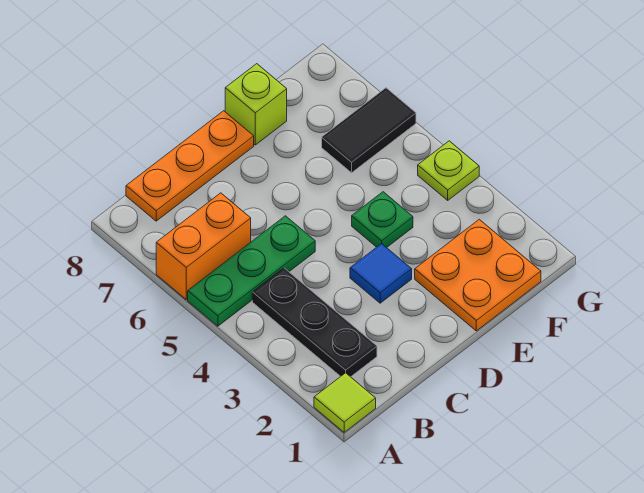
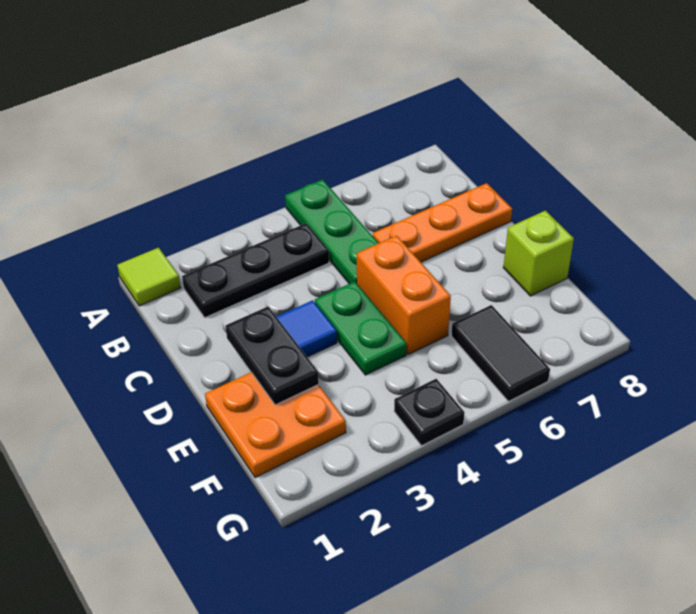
orange brick A6:B6 level 1 -> orange brick D5:E5 level 1
orange plate B8:D8 level 1 -> orange plate C6:C8 level 1
none -> black plate D2:E2 level 2
green plate E4 level 1 -> green plate D4:E4 level 1
lime plate G4 level 1 -> black plate G4 level 1

